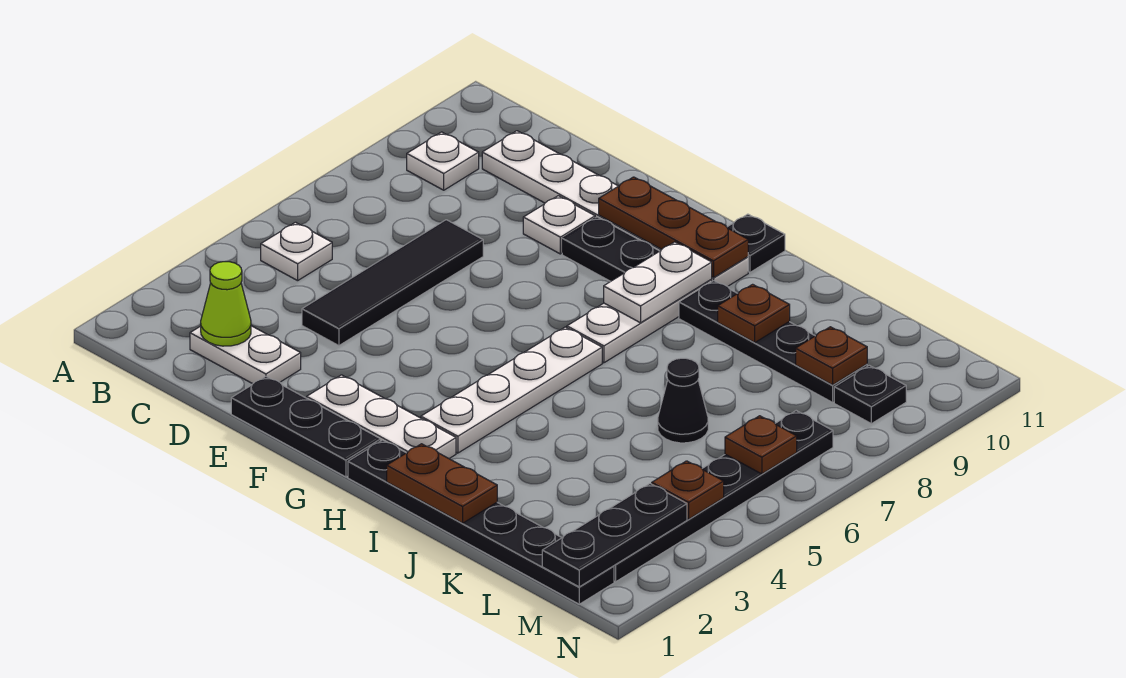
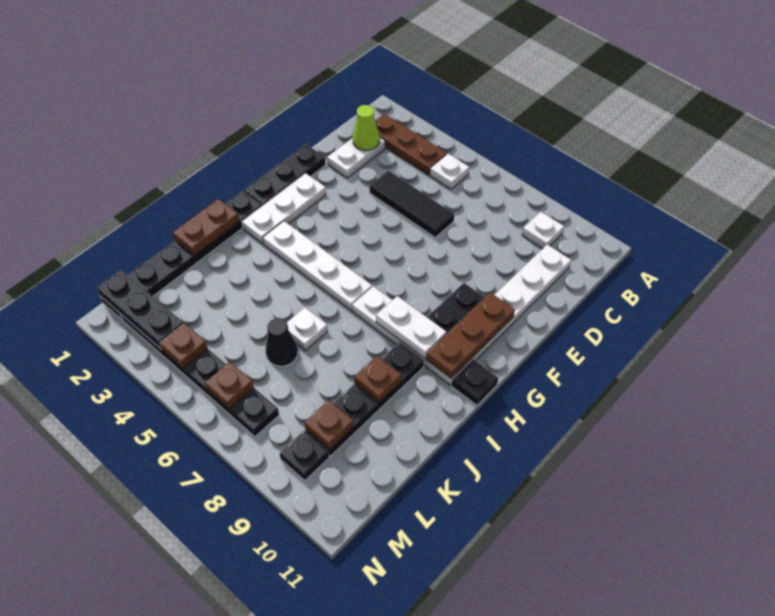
none -> brown plate B2:B4 level 1
black tile D4:D7 level 1 -> black tile D4:D6 level 1
white plate E9 level 1 -> white plate J6 level 1

